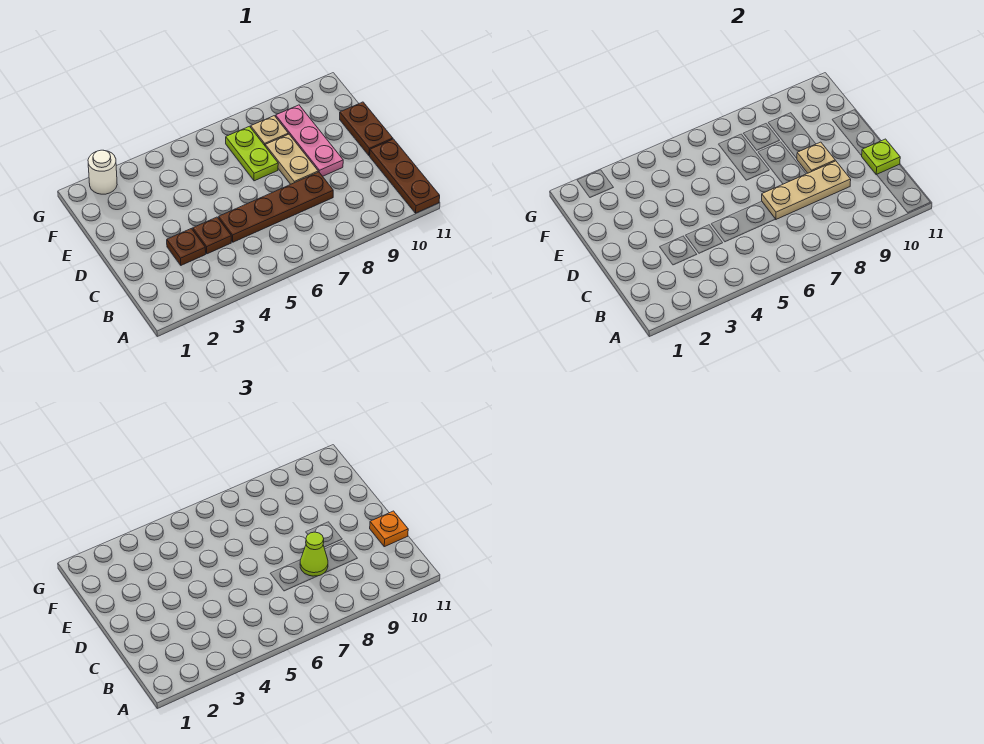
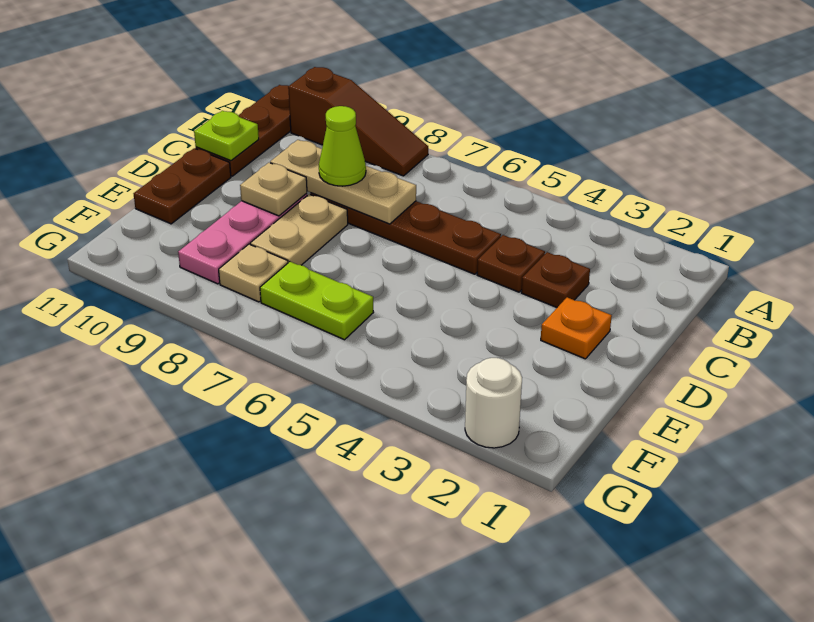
none -> brown slope A8:A10 level 1 top 10
orange plate C11 level 3 -> orange plate D2 level 1
lime plate E7:F7 level 1 -> lime plate F6:F7 level 1

